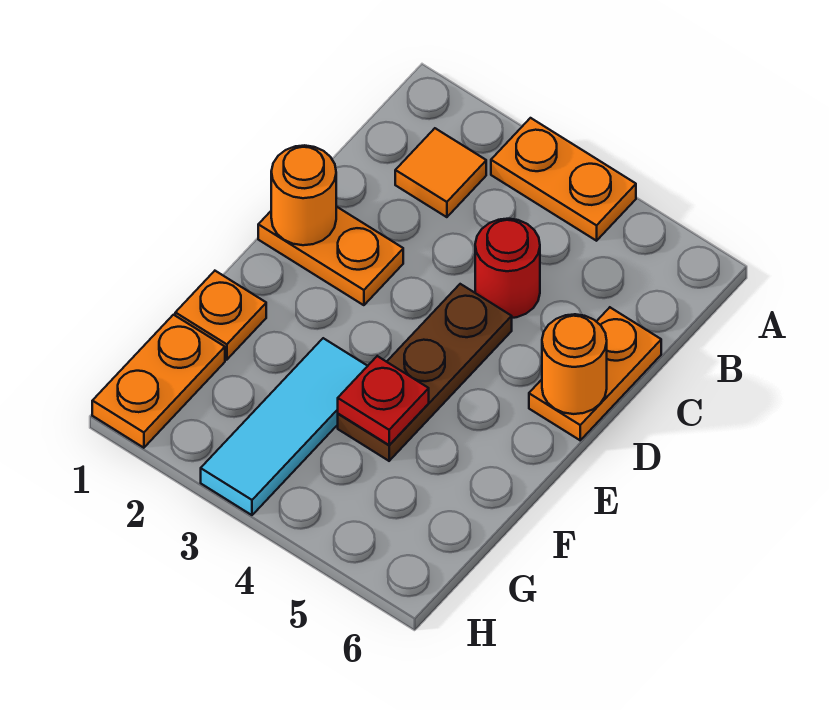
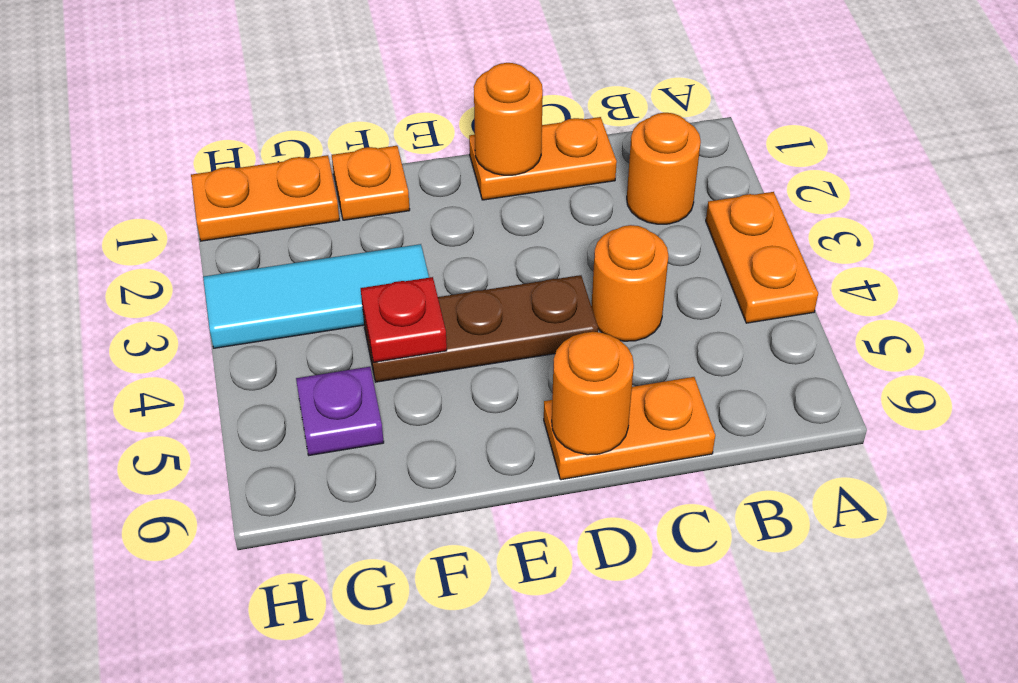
orange tile B2 level 1 -> orange round brick B2 level 1
red round brick C4 level 1 -> orange round brick C4 level 1
orange plate D1:D2 level 1 -> orange plate C1:D1 level 1
none -> purple plate G5 level 1

